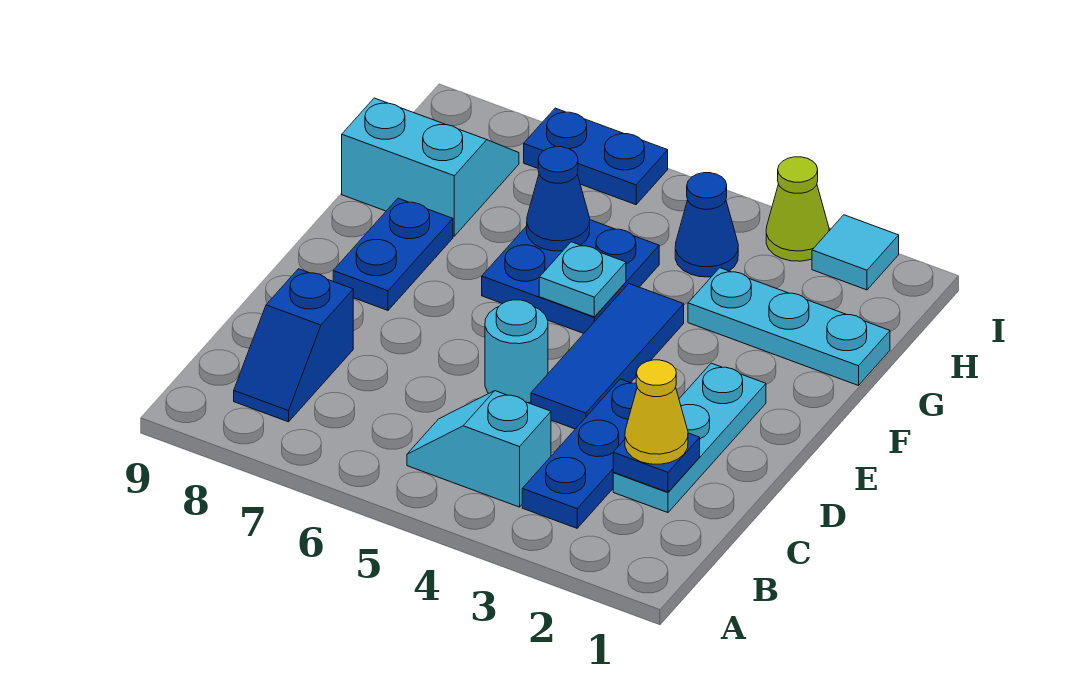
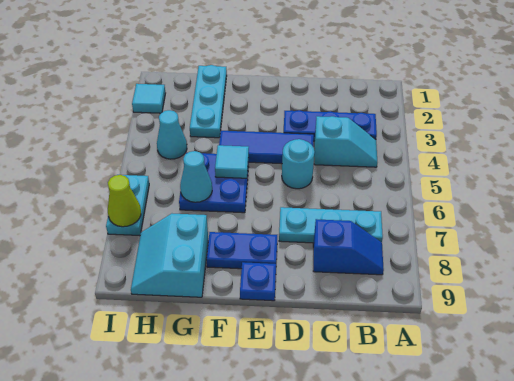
cyan slope B4:B5 level 1 top 4 -> cyan slope B4:C4 level 1 top C
cyan plate C2:E2 level 1 -> cyan plate B7:D7 level 1
blue plate C2 level 2 -> blue plate E9 level 1
yellow cone C2 level 3 -> none
cyan plate F5 level 2 -> cyan tile F5 level 2
blue cone G6 level 2 -> cyan cone G6 level 2
blue cone H4 level 1 -> cyan cone H4 level 1
lime cone I3 level 1 -> lime cone I7 level 2
blue plate I6:I7 level 1 -> cyan plate I6:I7 level 1

